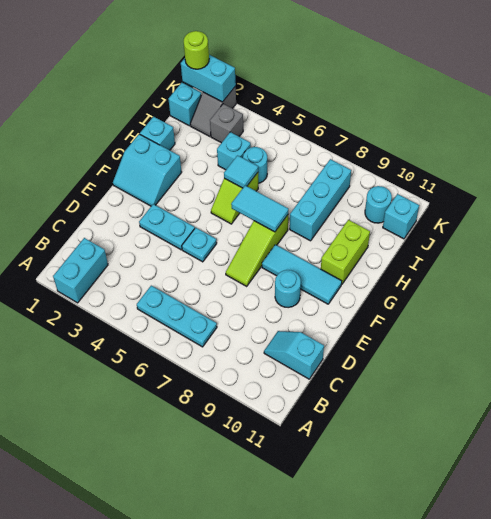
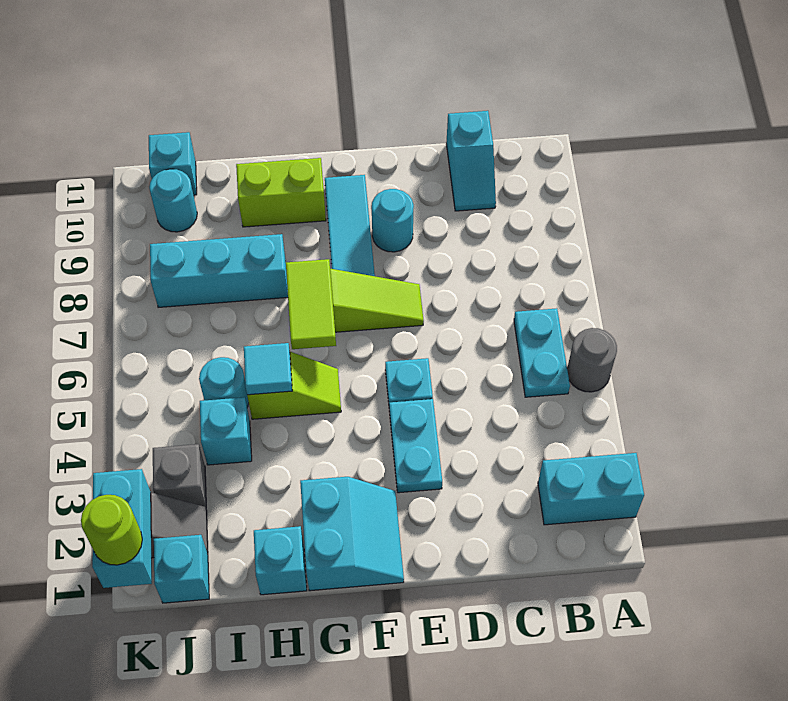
none -> grey round brick A5 level 1
cyan plate B5:B7 level 1 -> cyan plate B5:B6 level 1
cyan tile G6:G7 level 2 -> lime tile G6:G7 level 2

